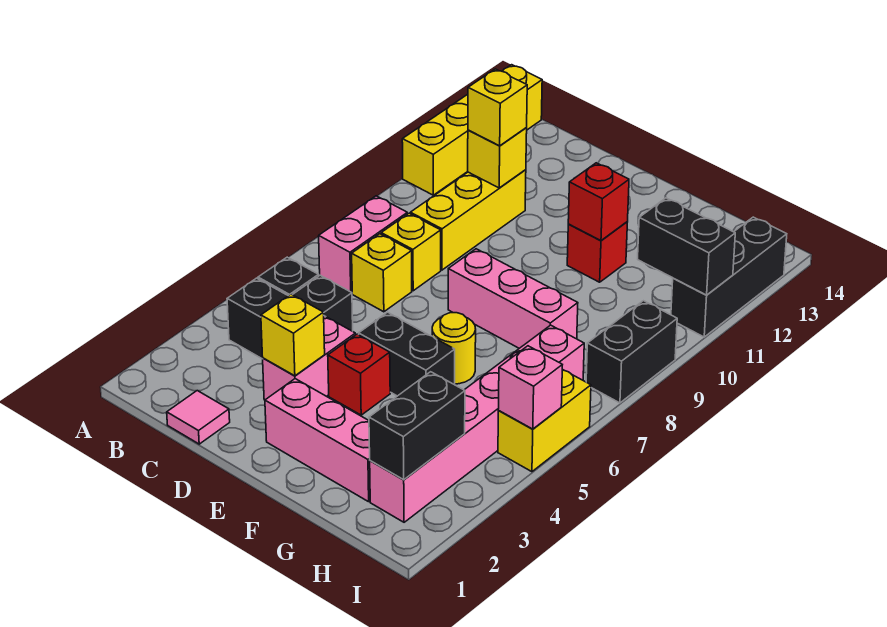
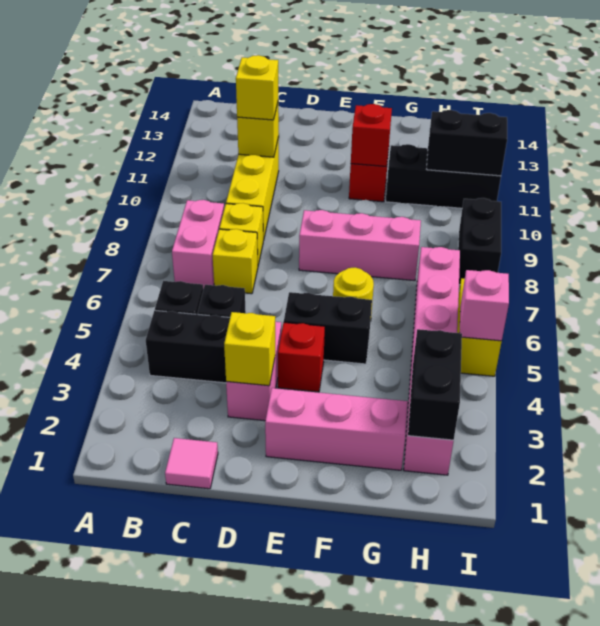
yellow brick A11:A14 level 1 -> none
black brick I11:I13 level 1 -> black brick G11:I11 level 1

